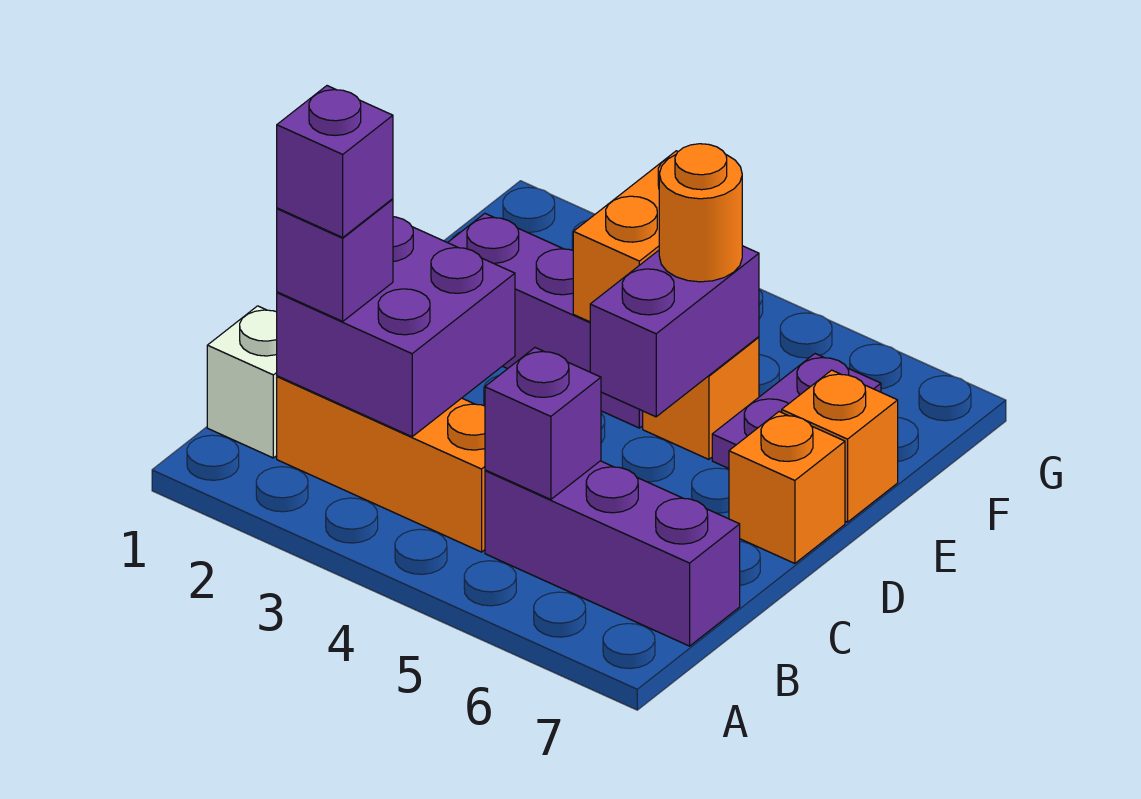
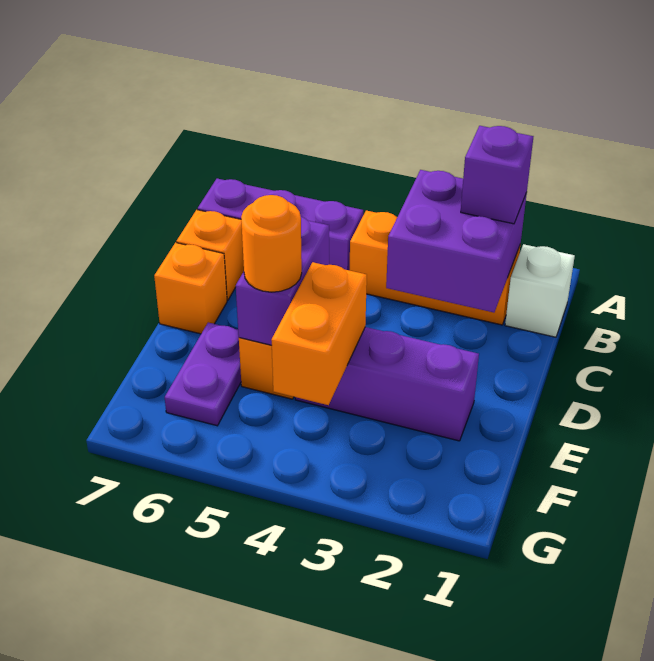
purple brick B2 level 4 -> none
purple brick B5 level 2 -> none
orange brick E7 level 1 -> orange brick C7 level 1

